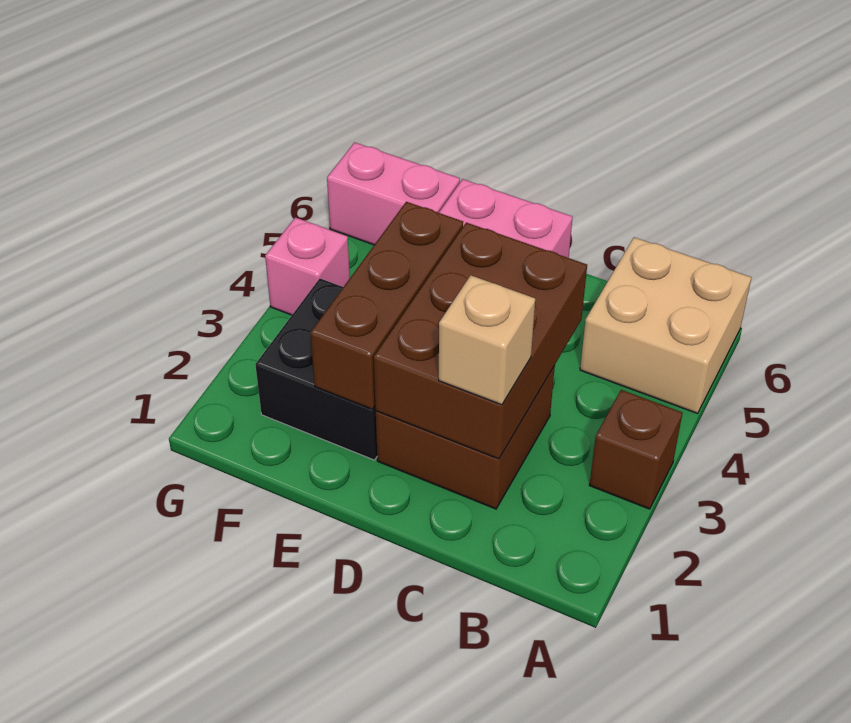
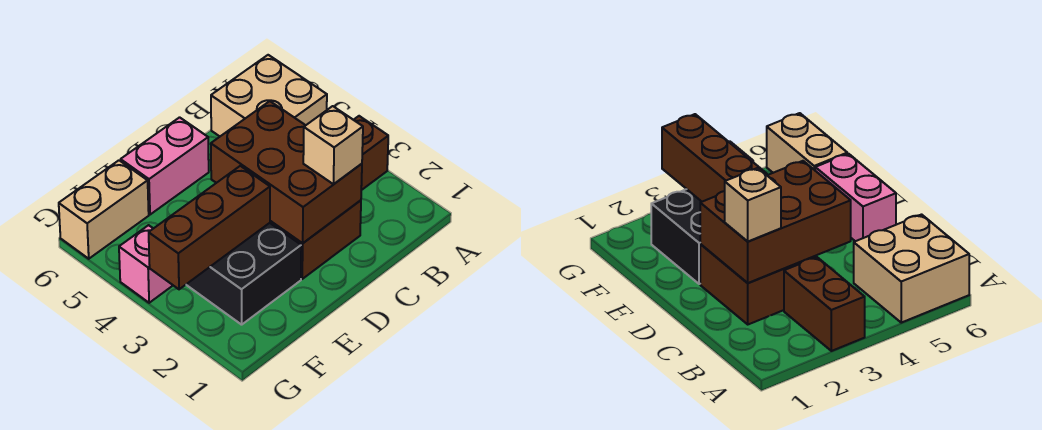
brown brick A3 level 1 -> brown brick A3:B3 level 1
brown brick E2:E4 level 2 -> brown brick E3:G3 level 2
pink brick F6:G6 level 1 -> tan brick F6:G6 level 1

